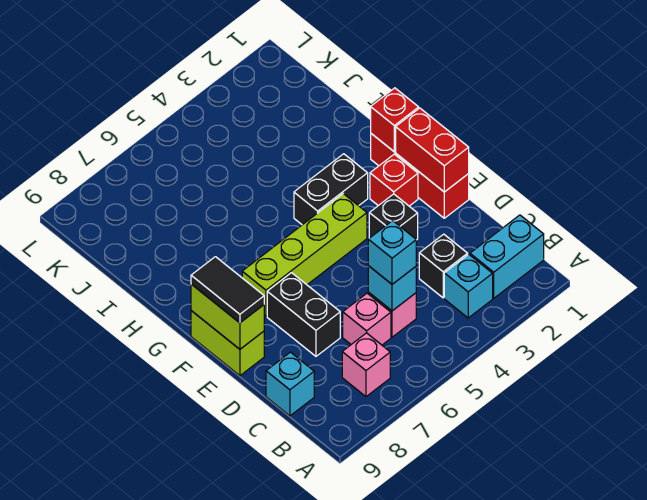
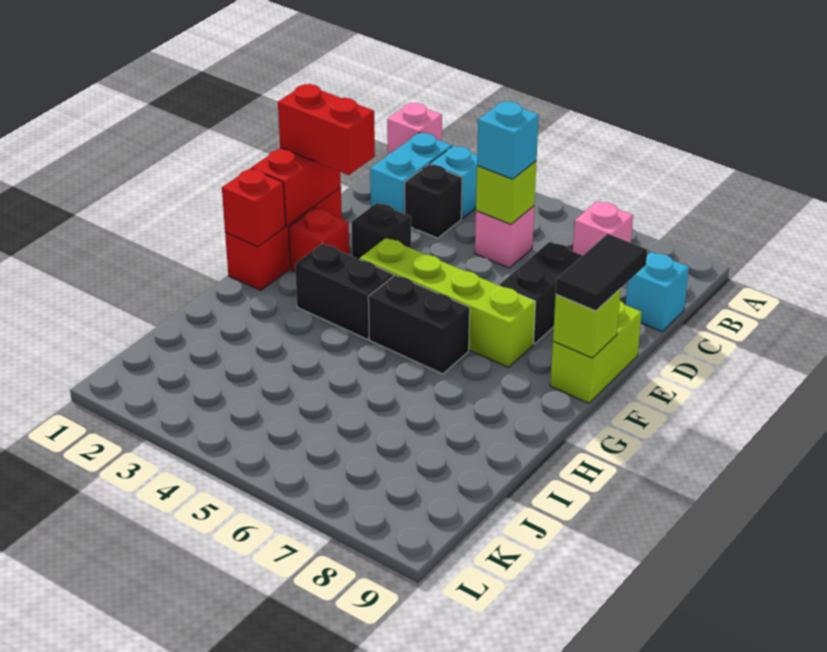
cyan brick B1:B2 level 1 -> cyan brick B2:C2 level 1
cyan brick C5 level 2 -> lime brick C5 level 2
pink brick C6 level 1 -> pink brick A1 level 1
none -> red brick E1:E2 level 3
lime brick E9:F9 level 2 -> lime brick F9 level 2
none -> black brick G5:G6 level 1

